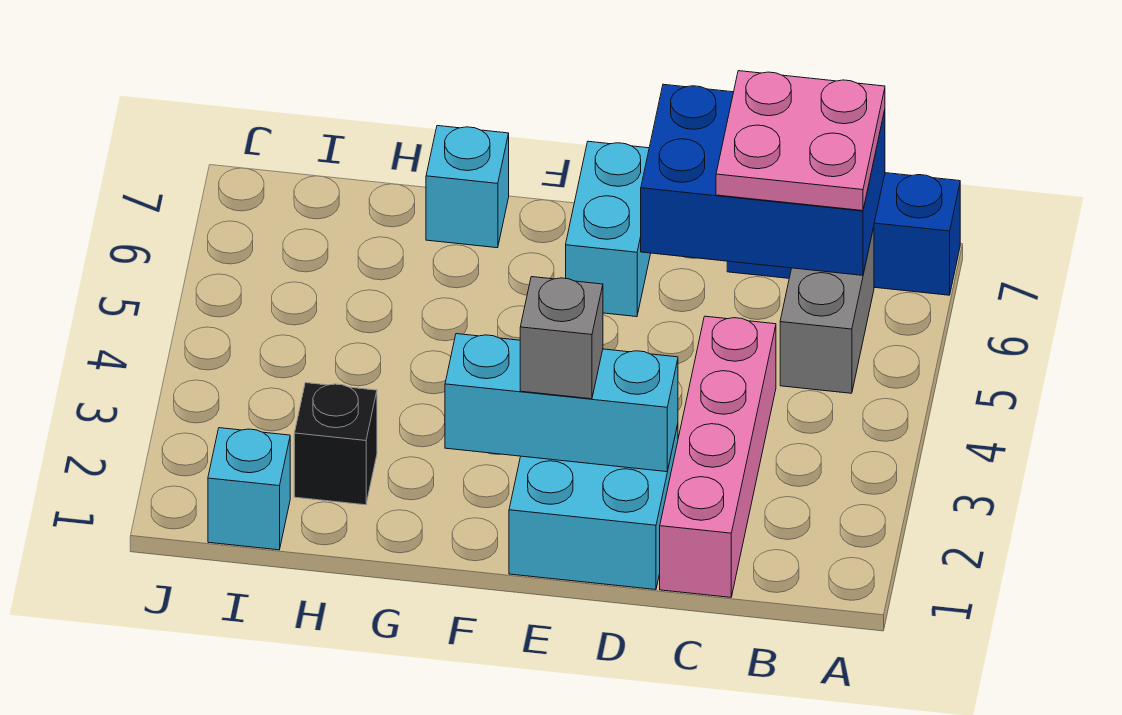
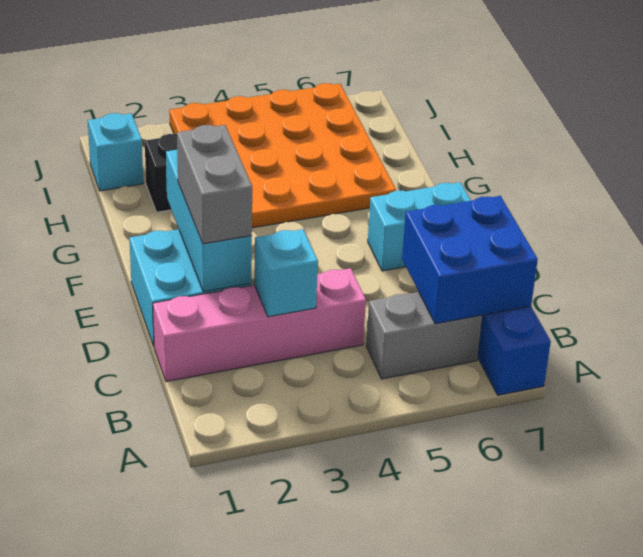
blue brick B6:D7 level 2 -> blue brick B6:C7 level 2
pink plate B6:C7 level 3 -> none
grey brick E2 level 3 -> grey brick D2:E2 level 3
none -> orange plate G3:J6 level 1
cyan brick G7 level 1 -> cyan brick C3 level 2

